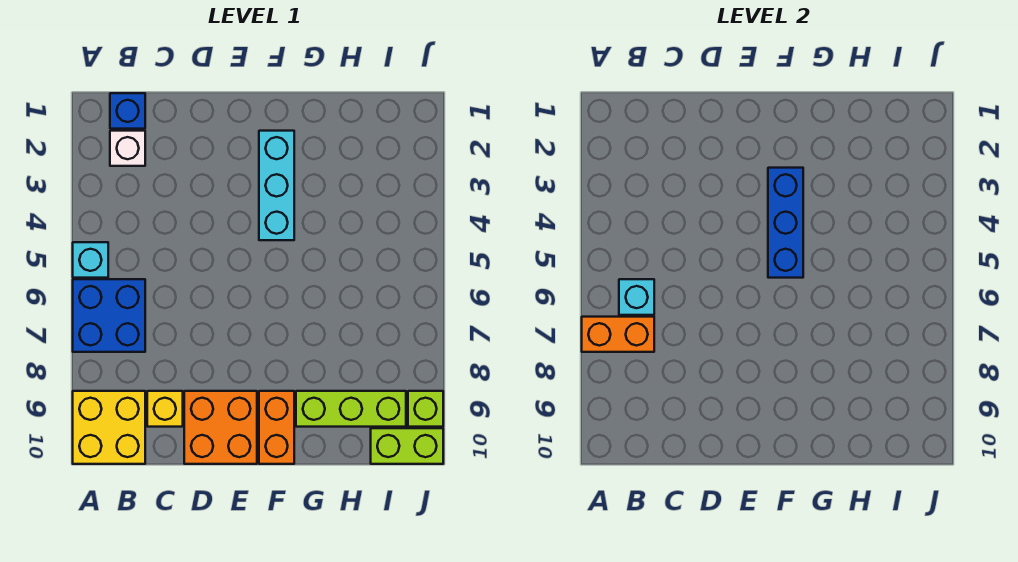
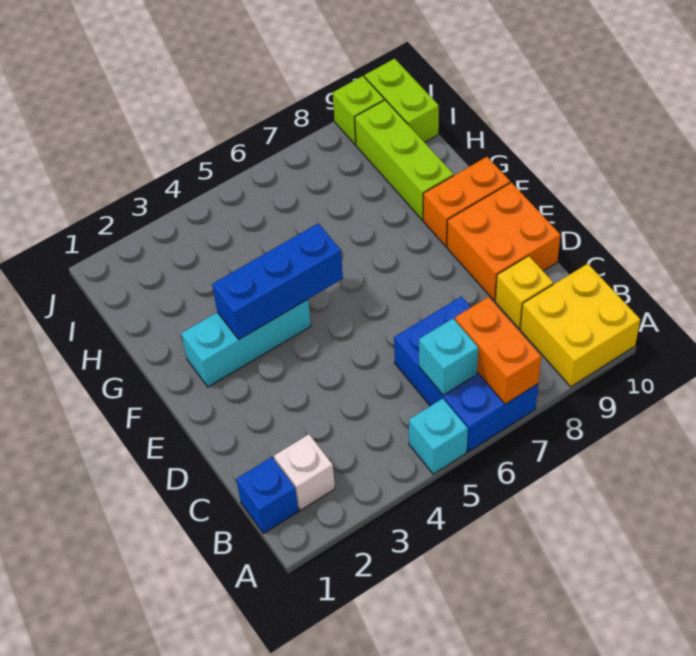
blue brick A6:B7 level 1 -> blue brick A6:C7 level 1

